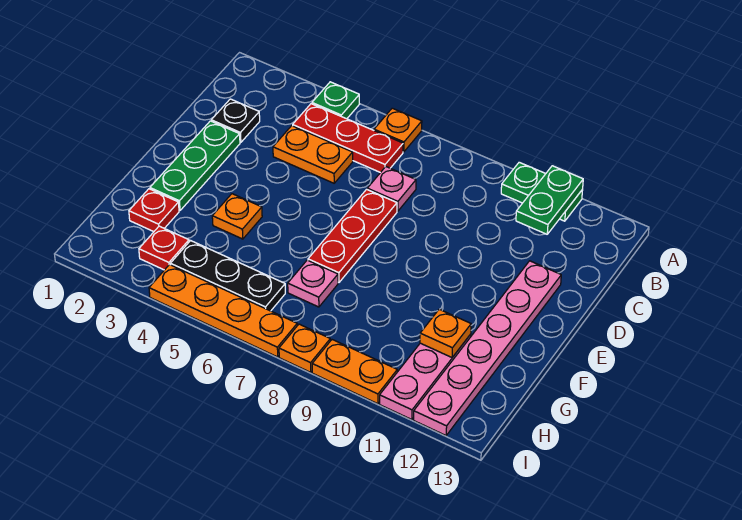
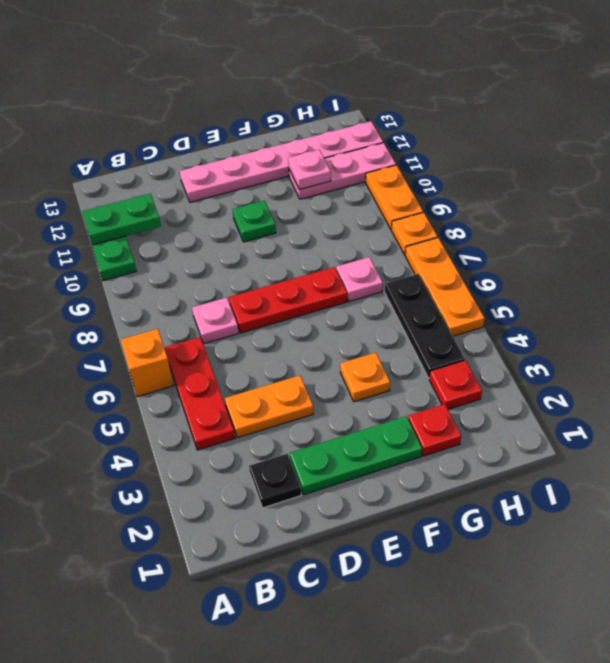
green plate A4 level 1 -> green plate E10 level 1
orange plate A6 level 1 -> orange brick A6 level 1
orange plate C4:C5 level 1 -> orange plate C4:D4 level 1
orange plate G11 level 2 -> pink plate G11 level 2
orange plate I4:I7 level 1 -> orange plate I5:I7 level 1

